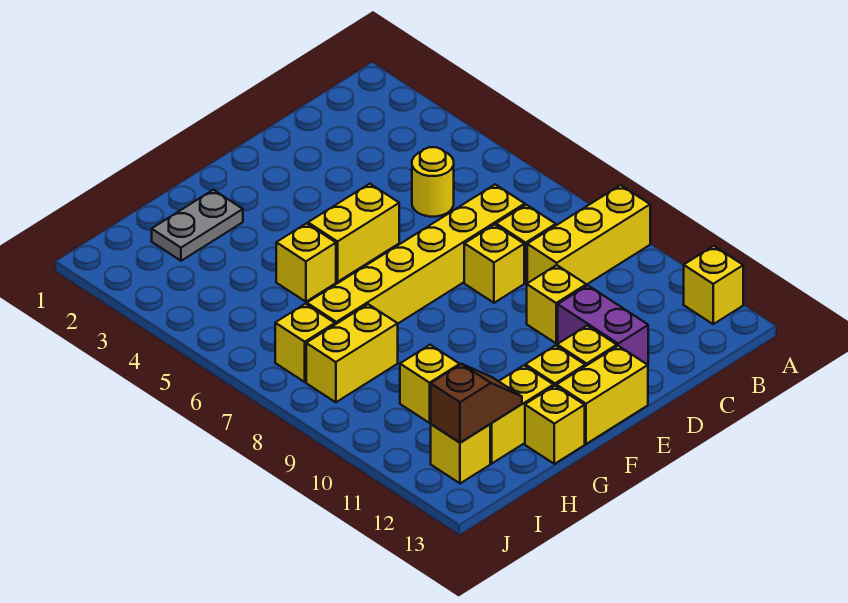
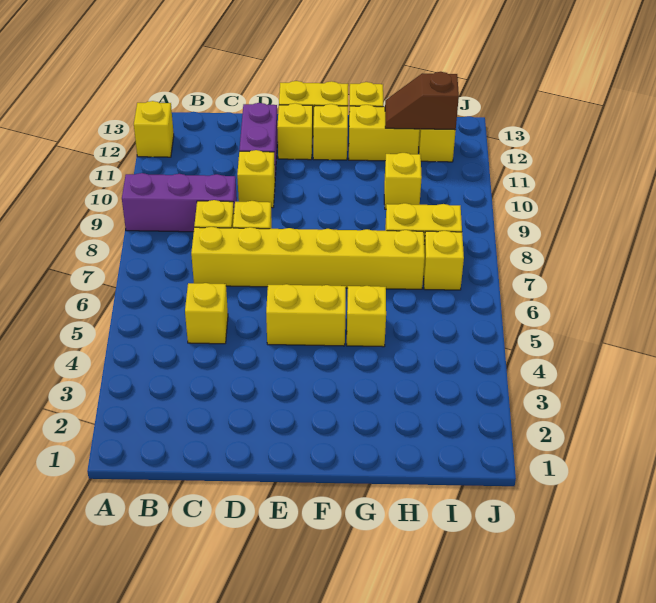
yellow brick A9:C9 level 1 -> purple brick A9:C9 level 1
yellow round brick C5 level 1 -> yellow brick C5 level 1
grey plate G2:H2 level 1 -> none

